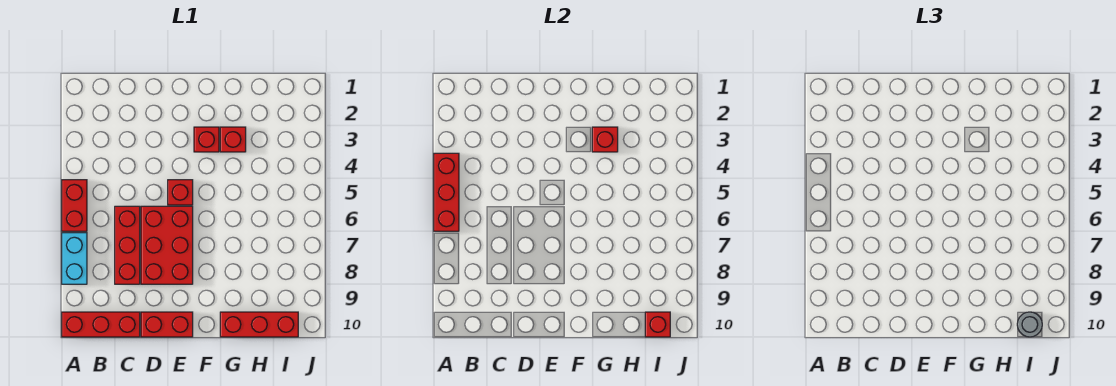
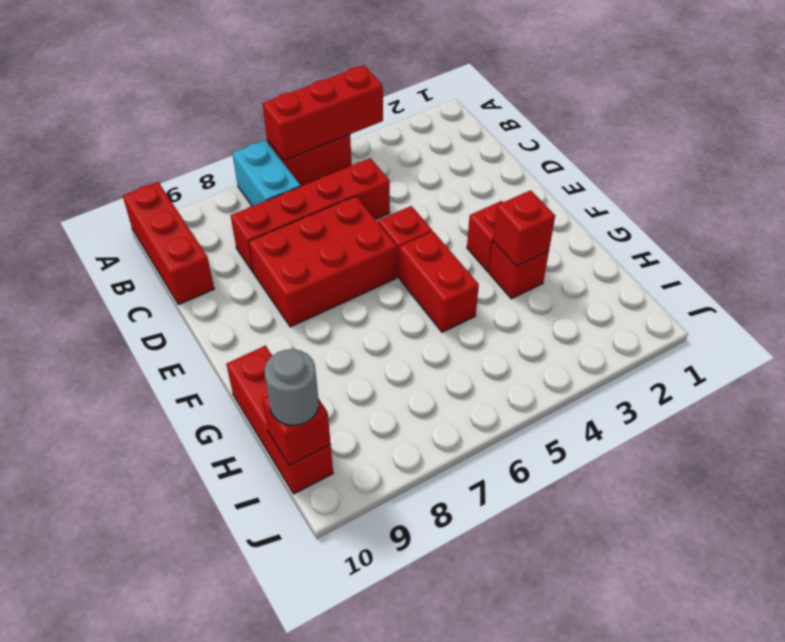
cyan brick A7:A8 level 1 -> cyan brick A7:B7 level 1
red brick C6:C8 level 1 -> red brick C5:C8 level 1
red brick D10:E10 level 1 -> red brick F5:G5 level 1

